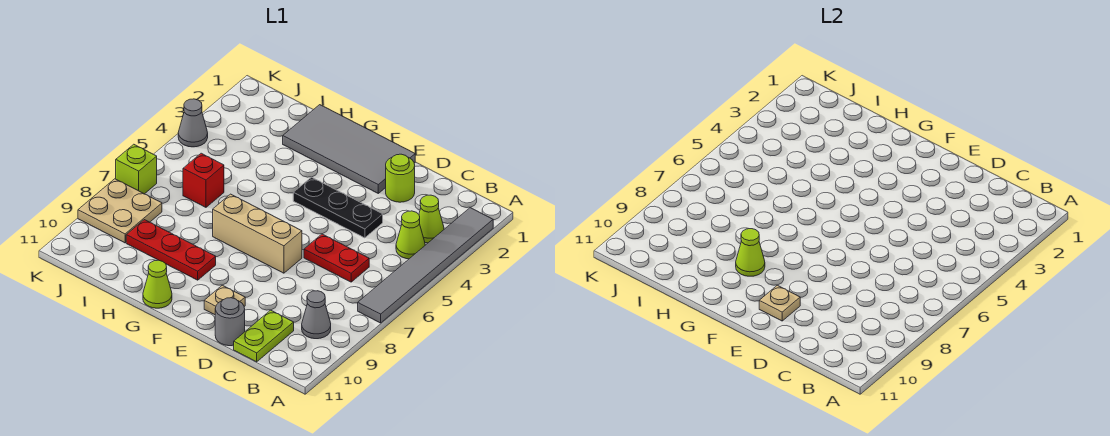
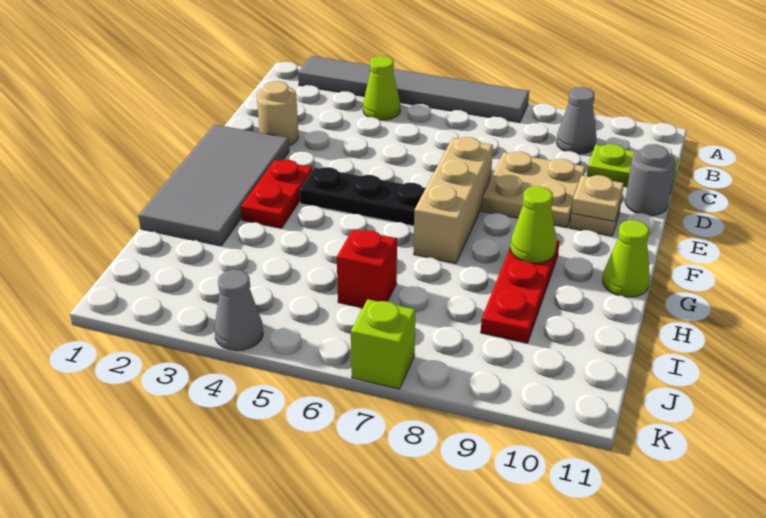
lime cone B3 level 1 -> none
red plate C6:D6 level 1 -> red plate F3:G3 level 1
lime round brick D2 level 1 -> tan round brick D2 level 1
black plate D4:F4 level 1 -> black plate F4:F6 level 1
tan plate J8:K9 level 1 -> tan plate D8:E9 level 1

